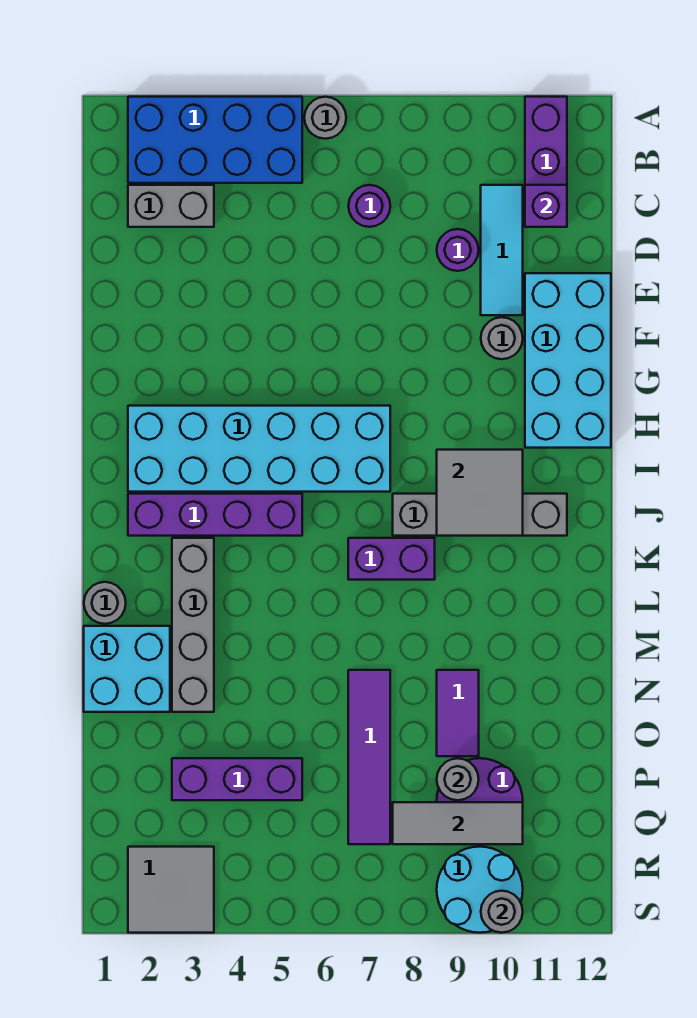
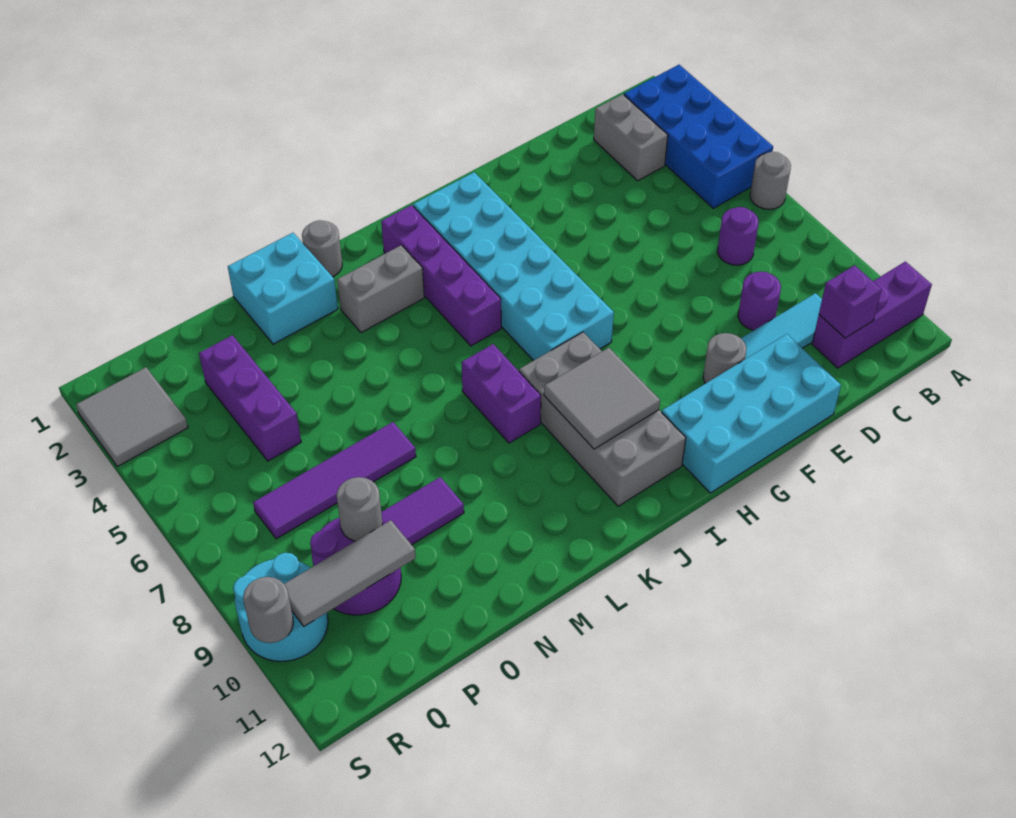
grey brick J8:J11 level 1 -> grey brick I8:J11 level 1
grey brick K3:N3 level 1 -> grey brick K3:L3 level 1
grey tile Q8:Q10 level 2 -> grey tile P10:R10 level 2

